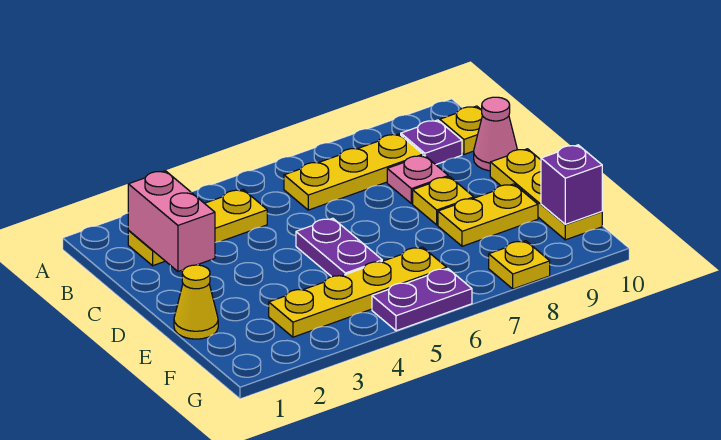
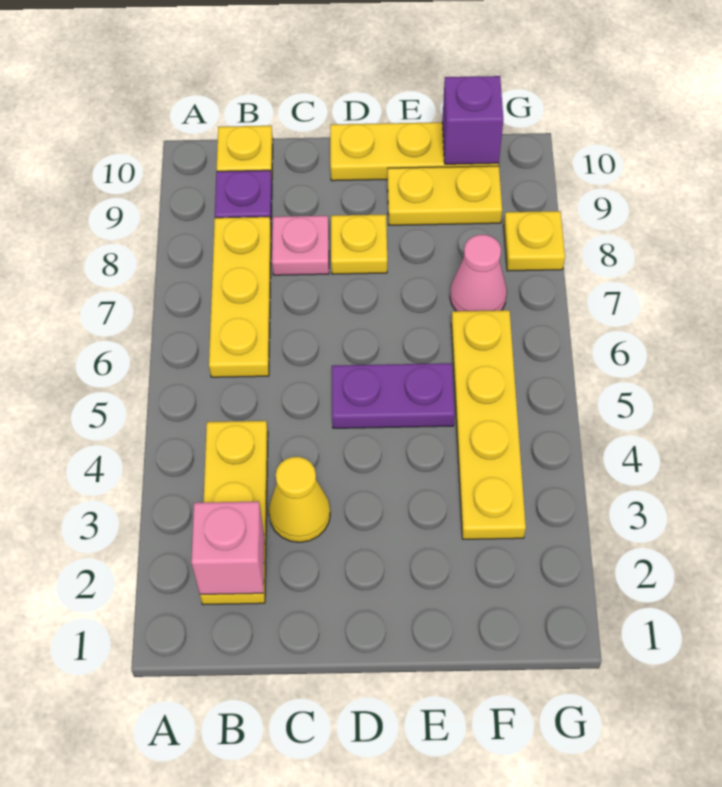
pink brick B2:C2 level 2 -> pink brick B2 level 2
pink cone C10 level 1 -> pink cone F7 level 1
yellow cone E1 level 1 -> yellow cone C3 level 1
yellow plate E8:E9 level 1 -> yellow plate E9:F9 level 1
purple plate G5:G6 level 1 -> none

